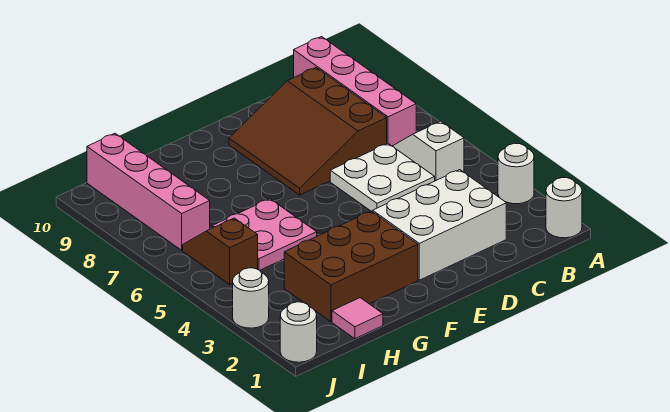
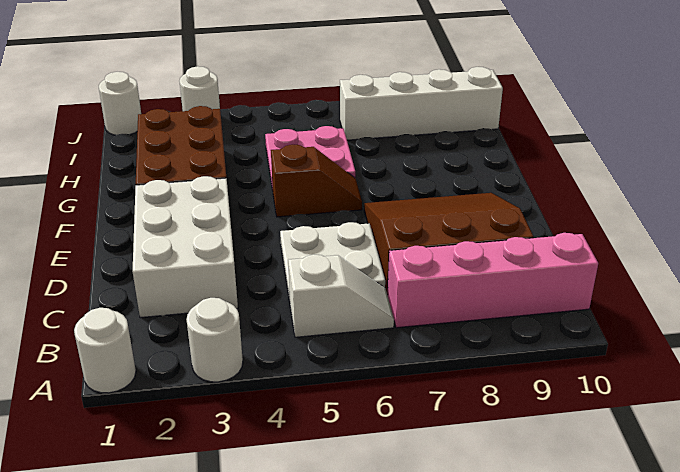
pink tile H1 level 1 -> none
brown slope I5:I6 level 1 top 5 -> brown slope F5:F6 level 1 top 5
pink brick I7:I10 level 1 -> white brick I7:I10 level 1

